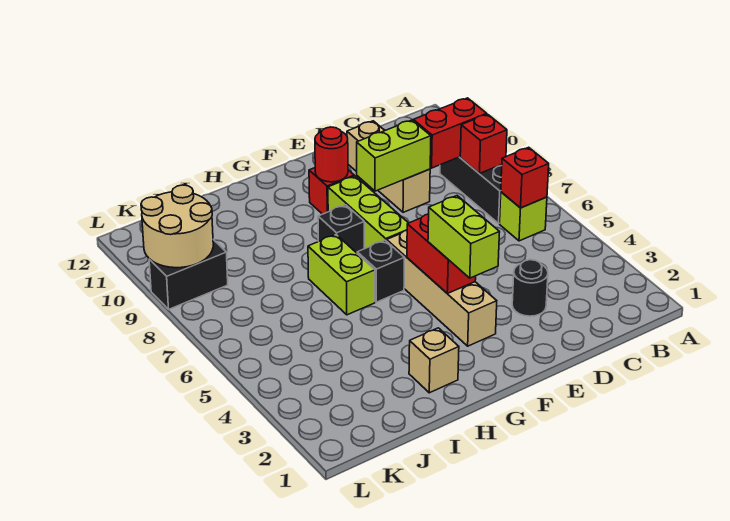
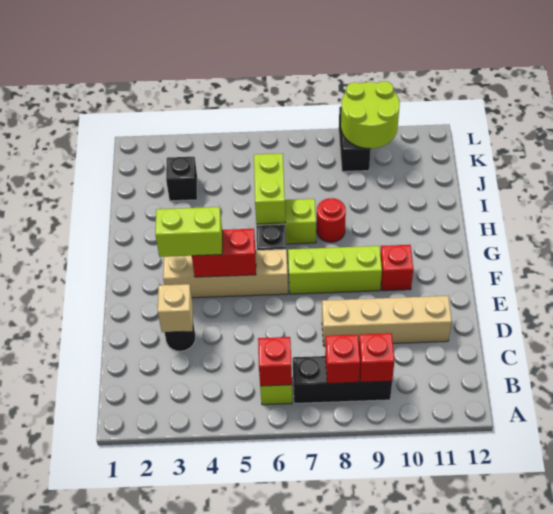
red brick B9:C9 level 2 -> red brick B9 level 2
tan brick D9:D11 level 1 -> tan brick D8:D11 level 1
lime brick D9:E9 level 2 -> lime brick H6:I6 level 2
red round brick F10 level 2 -> red round brick H8 level 1
black brick G8 level 1 -> black brick J3 level 1
tan brick H2 level 1 -> tan brick D3 level 2
tan round brick K9:L10 level 2 -> lime round brick K9:L10 level 2

